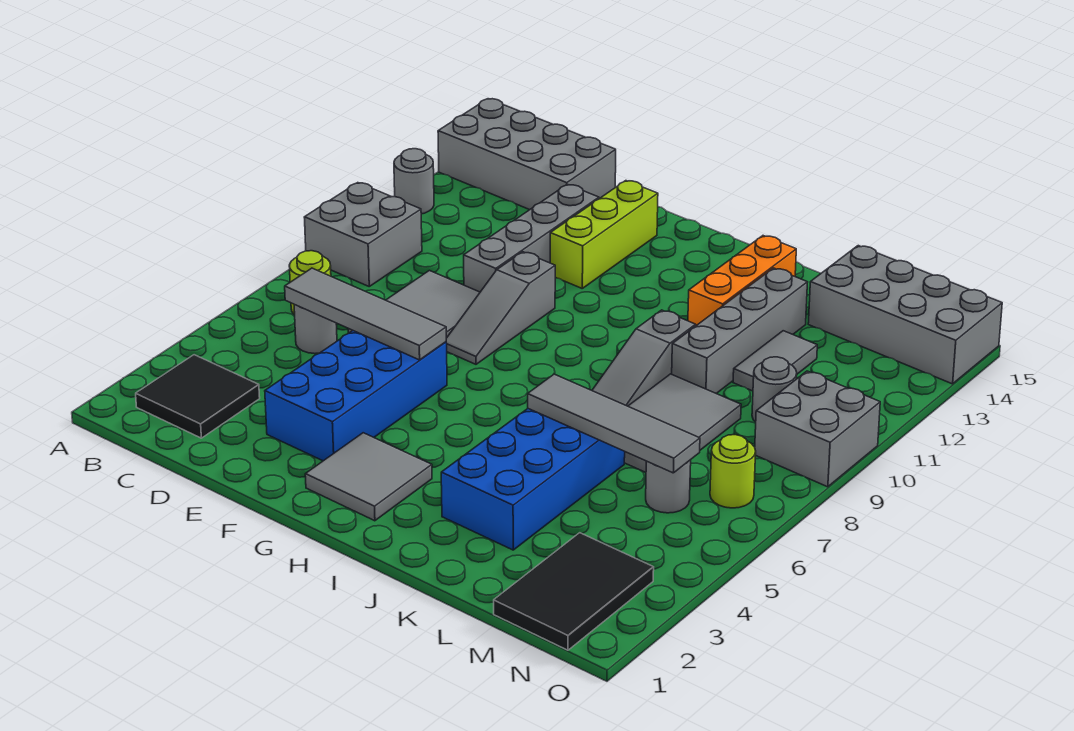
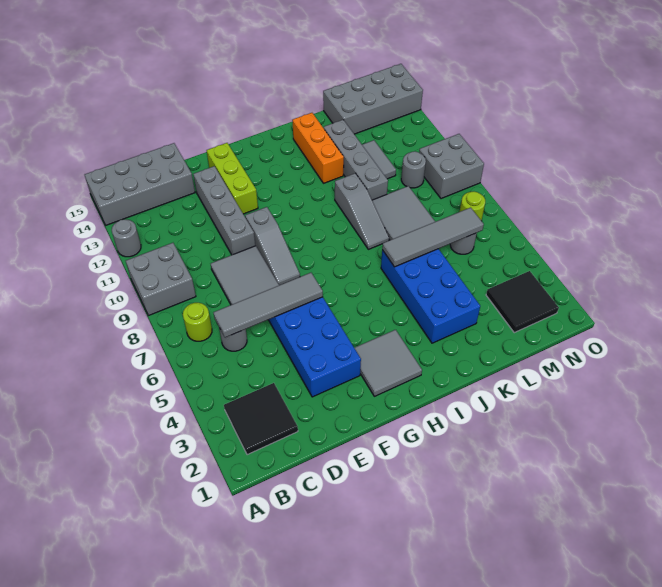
black tile M1:N3 level 1 -> black tile M2:N3 level 1

